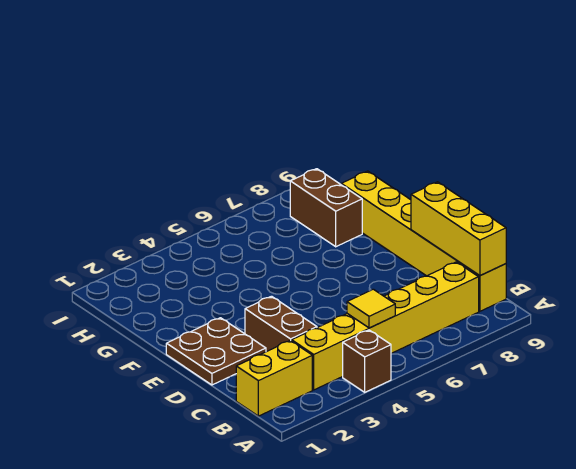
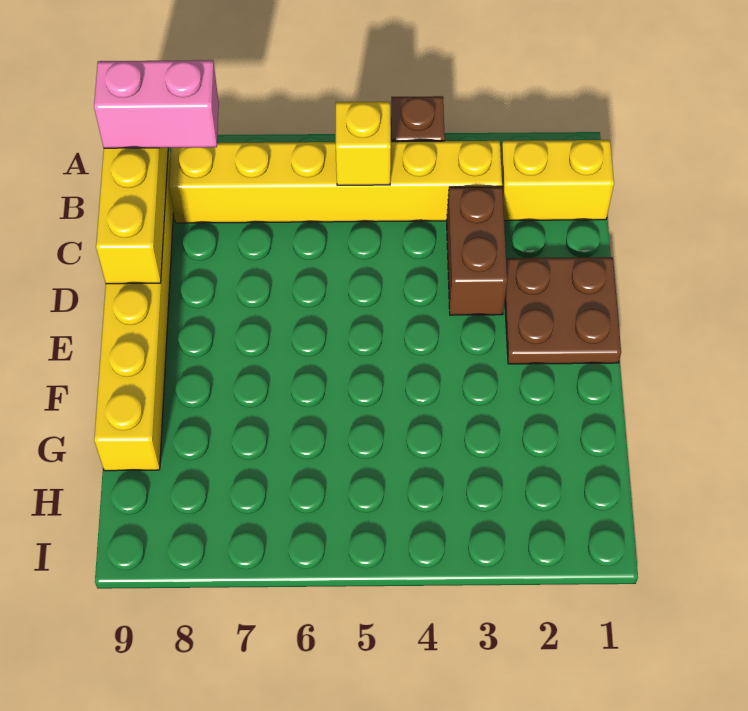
yellow tile B5 level 2 -> yellow brick B5 level 2
none -> pink brick B8:B9 level 3
brown brick G8:H8 level 1 -> none

